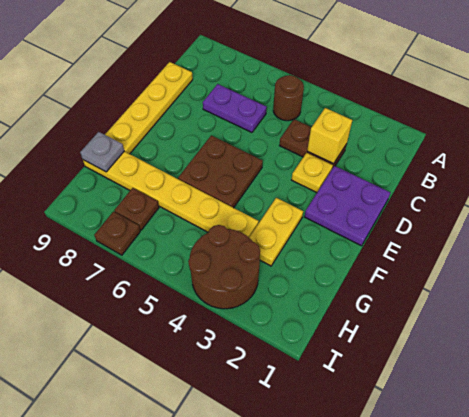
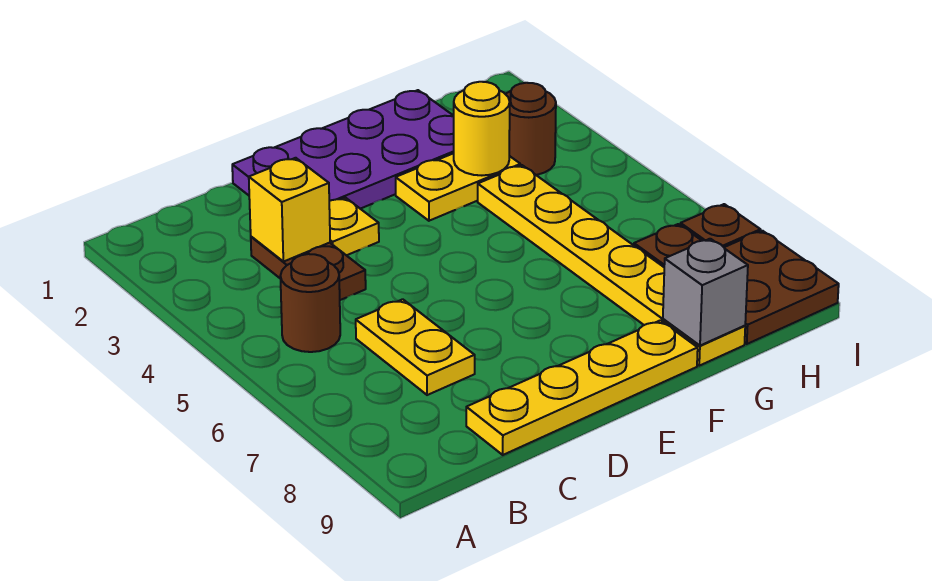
purple plate C6:C7 level 1 -> yellow plate C6:C7 level 1
purple plate D1:E2 level 1 -> purple plate D1:G2 level 1
brown plate E5:F6 level 1 -> brown plate H8:I9 level 1
none -> yellow round brick G3 level 2
grey plate G9 level 2 -> grey brick G9 level 2
brown round brick H3:I4 level 1 -> brown round brick H3 level 1

